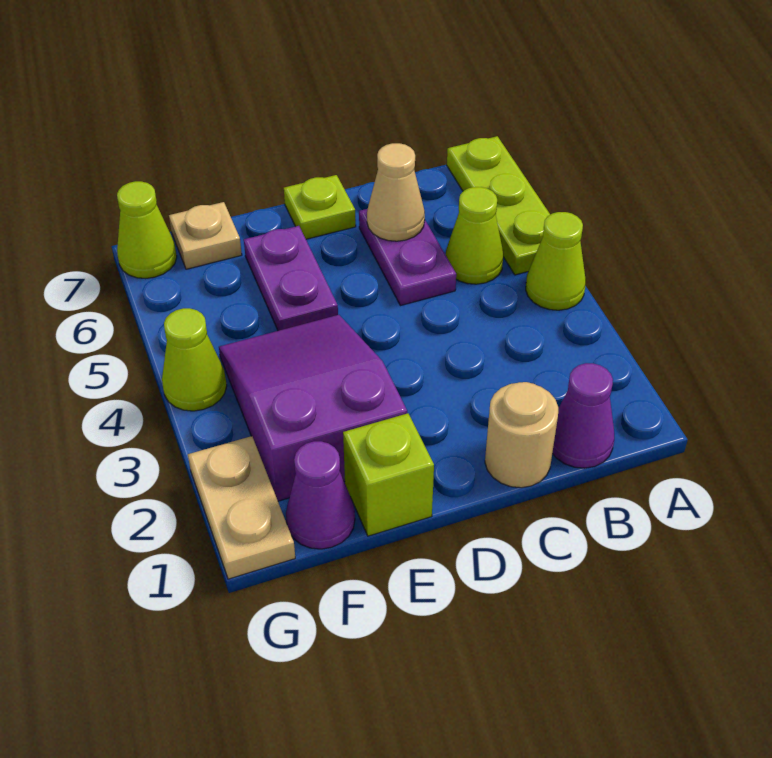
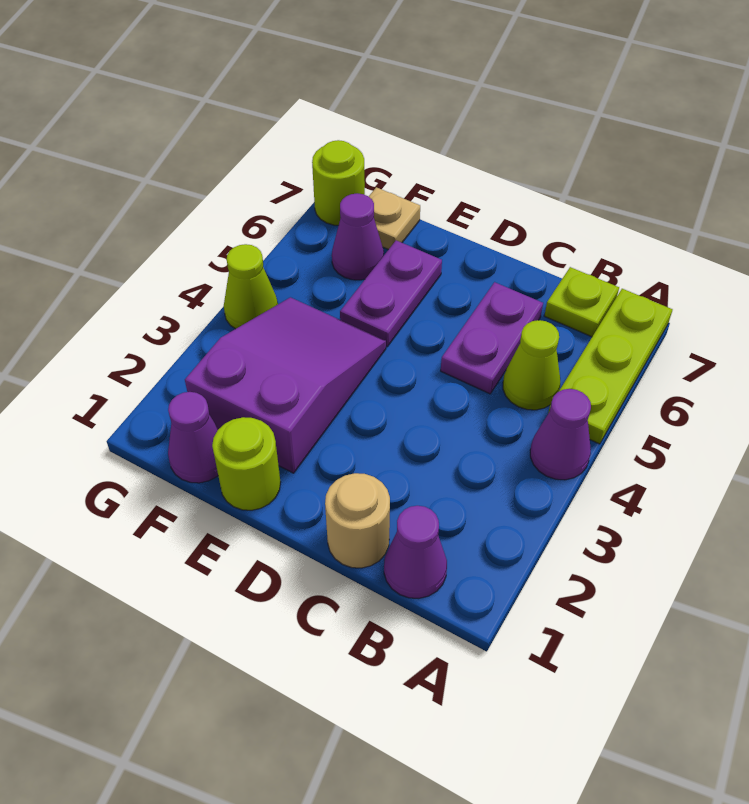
lime cone A4 level 1 -> purple cone A4 level 1
tan cone C6 level 2 -> none
lime plate D7 level 1 -> lime plate B7 level 1
lime brick E1 level 1 -> lime round brick E1 level 1
none -> purple cone F6 level 1
tan plate G1:G2 level 1 -> none
lime cone G7 level 1 -> lime round brick G7 level 1

